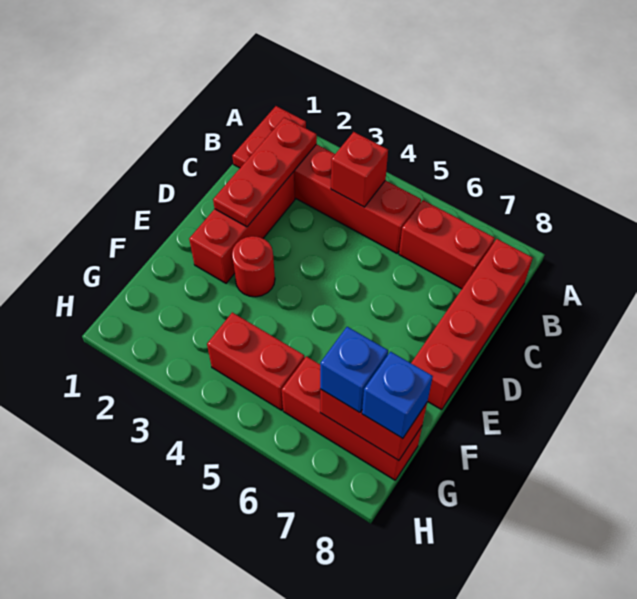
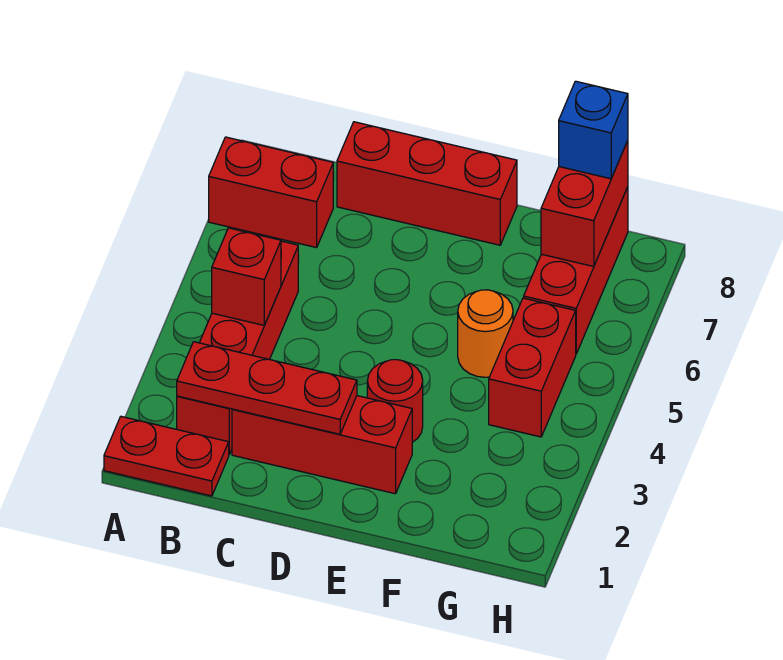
red brick B6:B7 level 1 -> red brick A7:B7 level 1
red brick B8:E8 level 1 -> red brick C8:E8 level 1
none -> orange round brick F5 level 1
blue brick G7 level 3 -> none

